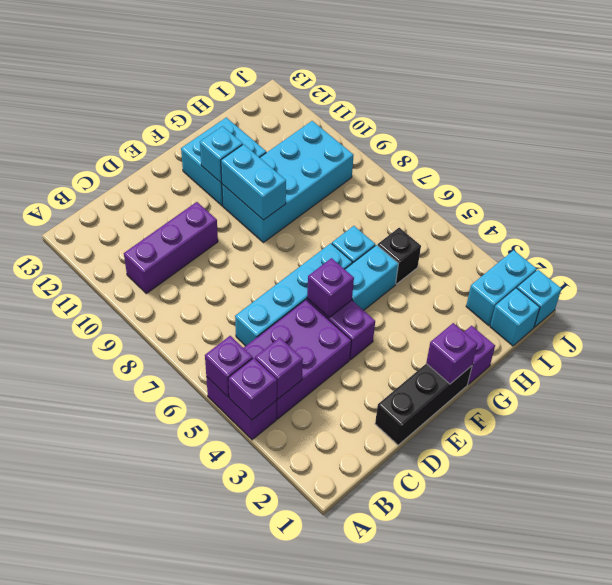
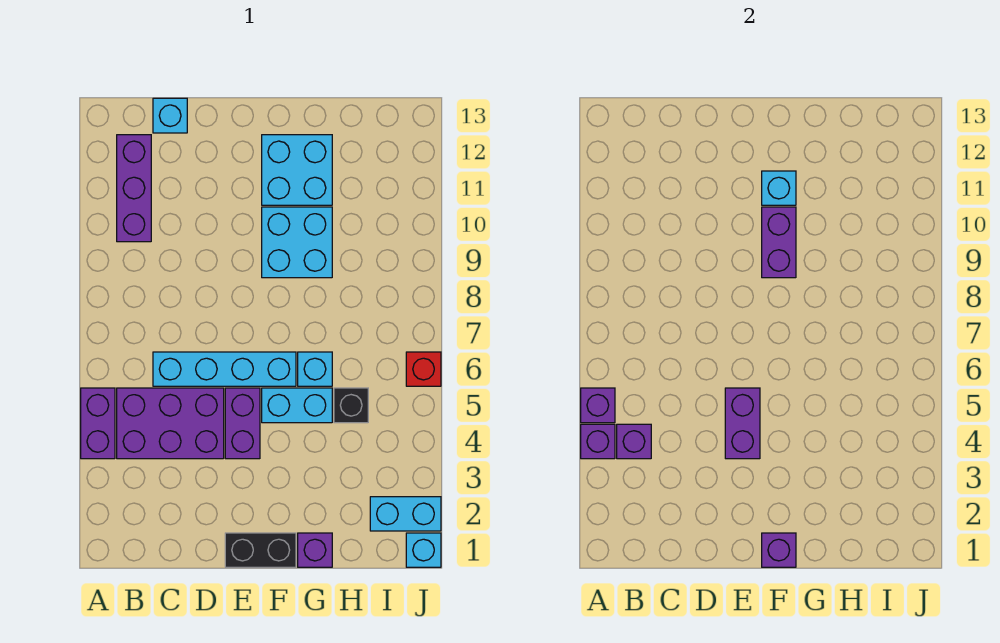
purple brick B10:D10 level 1 -> purple brick B10:B12 level 1
black brick D1:F1 level 1 -> black brick E1:F1 level 1
purple brick E5 level 2 -> purple brick E4:E5 level 2
cyan brick F9:I10 level 1 -> cyan brick F9:G10 level 1
cyan brick F9:F10 level 2 -> purple brick F9:F10 level 2
cyan brick I1 level 1 -> cyan brick C13 level 1
none -> red brick J6 level 1

